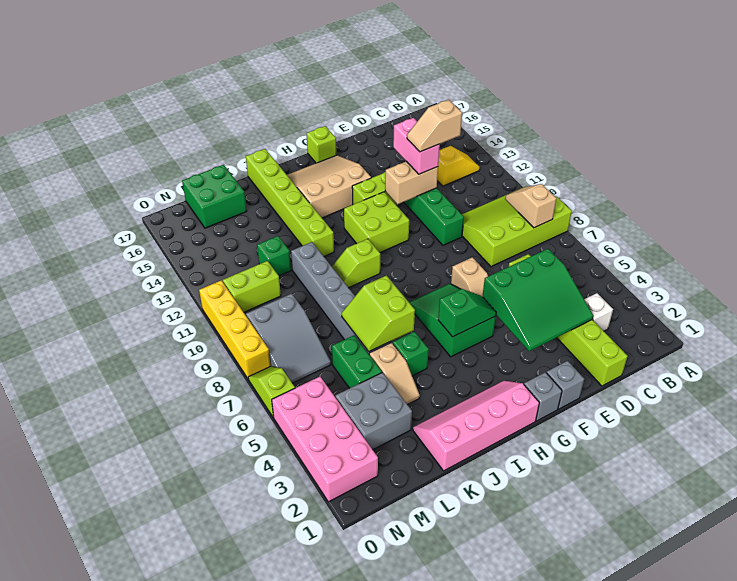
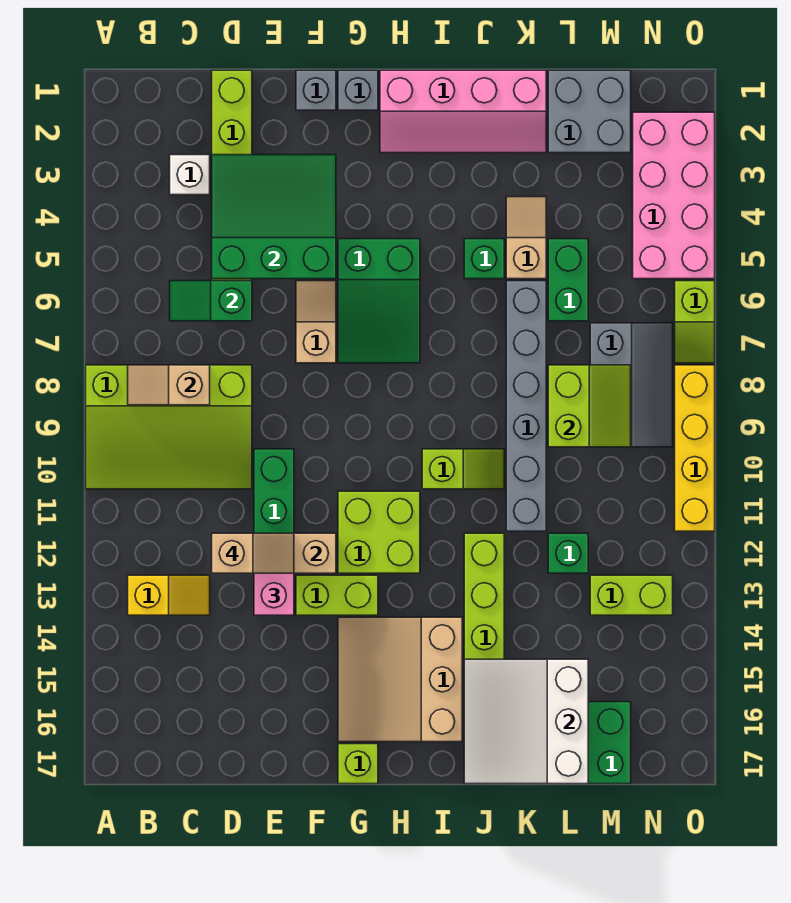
tan slope B8:B9 level 2 top 8 -> tan slope B8:C8 level 2 top C
yellow slope B13:C13 level 1 top C -> yellow slope B13:C13 level 1 top B
green slope G5:H5 level 2 top H -> green slope C6:D6 level 2 top D
tan slope G14:I16 level 1 top 14 -> tan slope G14:I16 level 1 top I
lime slope J6:K7 level 2 top J -> lime slope L8:M9 level 2 top L
none -> white slope J15:L17 level 2 top L
grey brick L3:M4 level 1 -> grey brick L1:M2 level 1
grey slope M7:N9 level 1 top 9 -> grey slope M7:N9 level 1 top M
lime brick M11:N11 level 1 -> lime brick M13:N13 level 1

